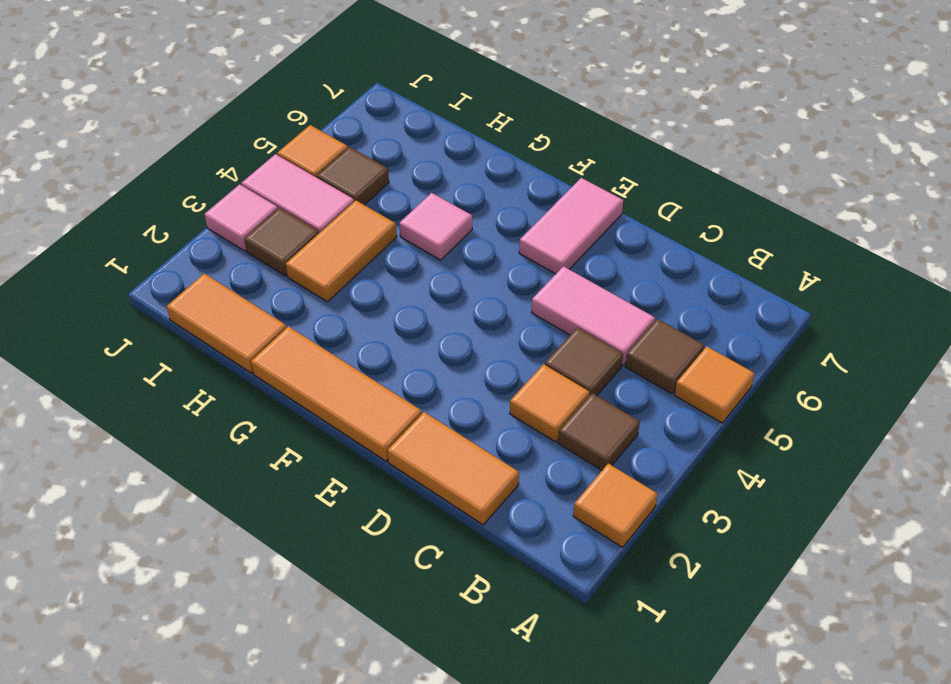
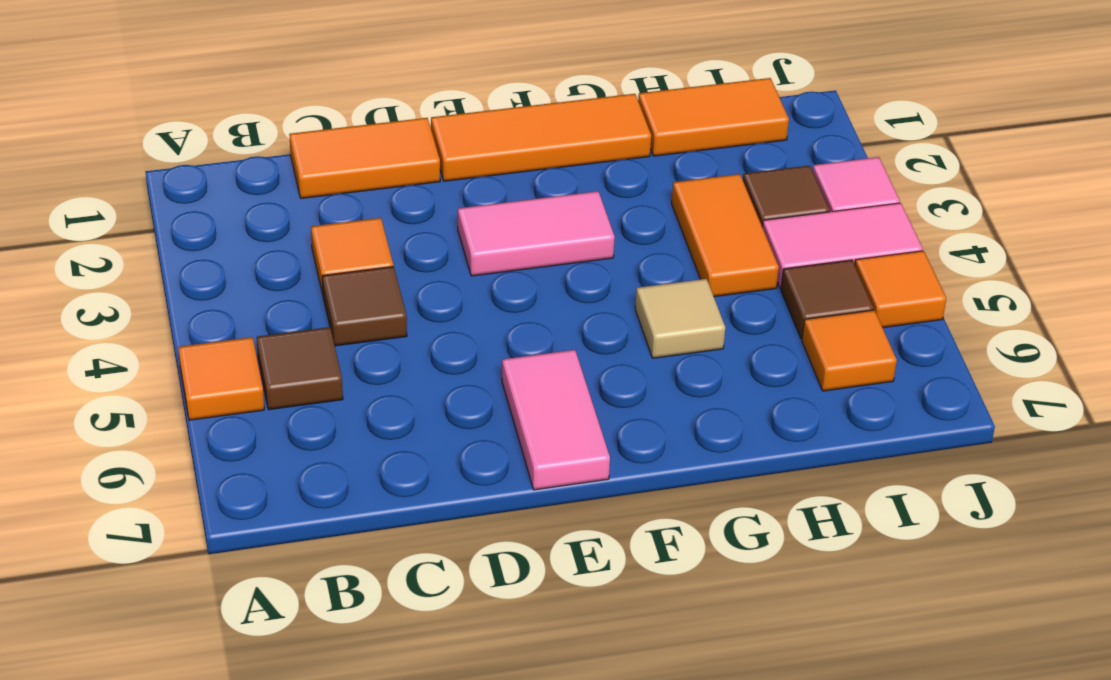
orange tile A2 level 1 -> orange tile I6 level 1
brown tile B3 level 1 -> none
pink tile C5:D5 level 1 -> pink tile E3:F3 level 1
pink tile G5 level 1 -> tan tile G5 level 1

